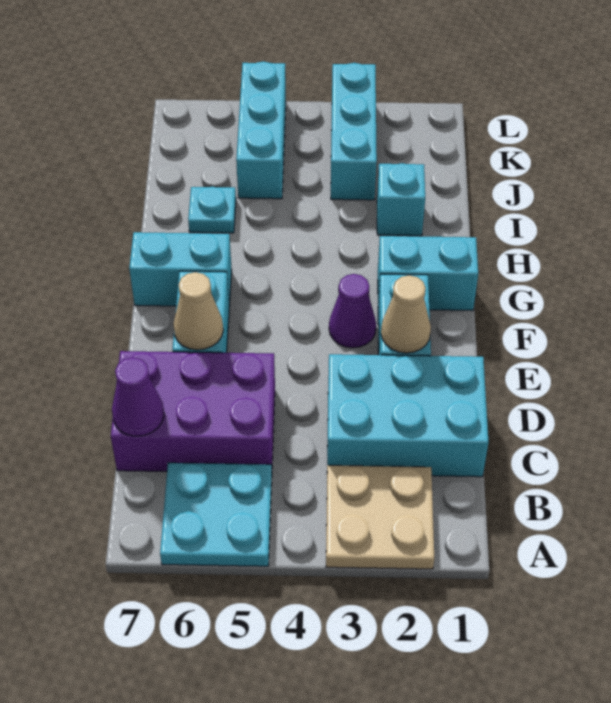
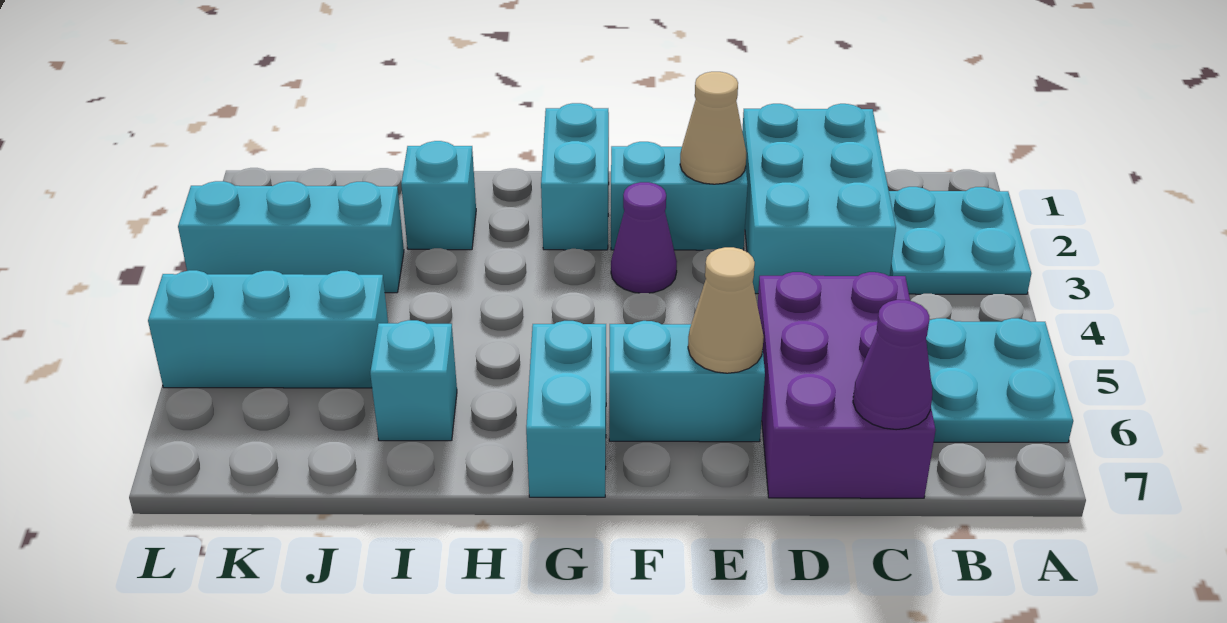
tan plate A2:B3 level 1 -> cyan plate A2:B3 level 1
cyan plate I6 level 1 -> cyan brick I6 level 1

